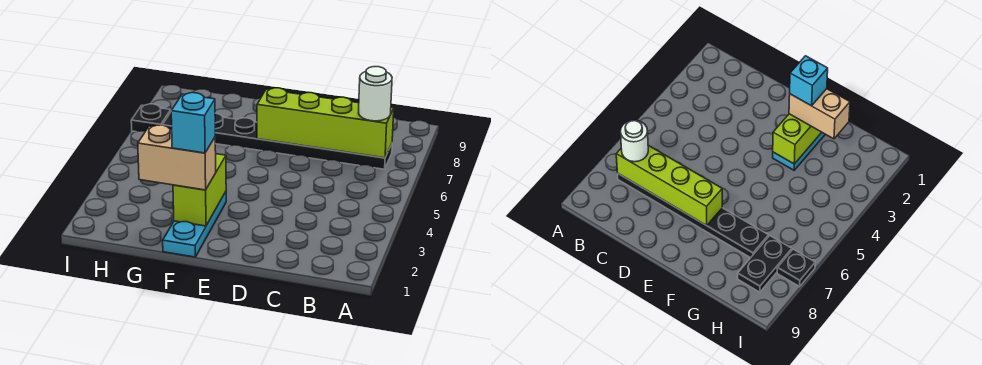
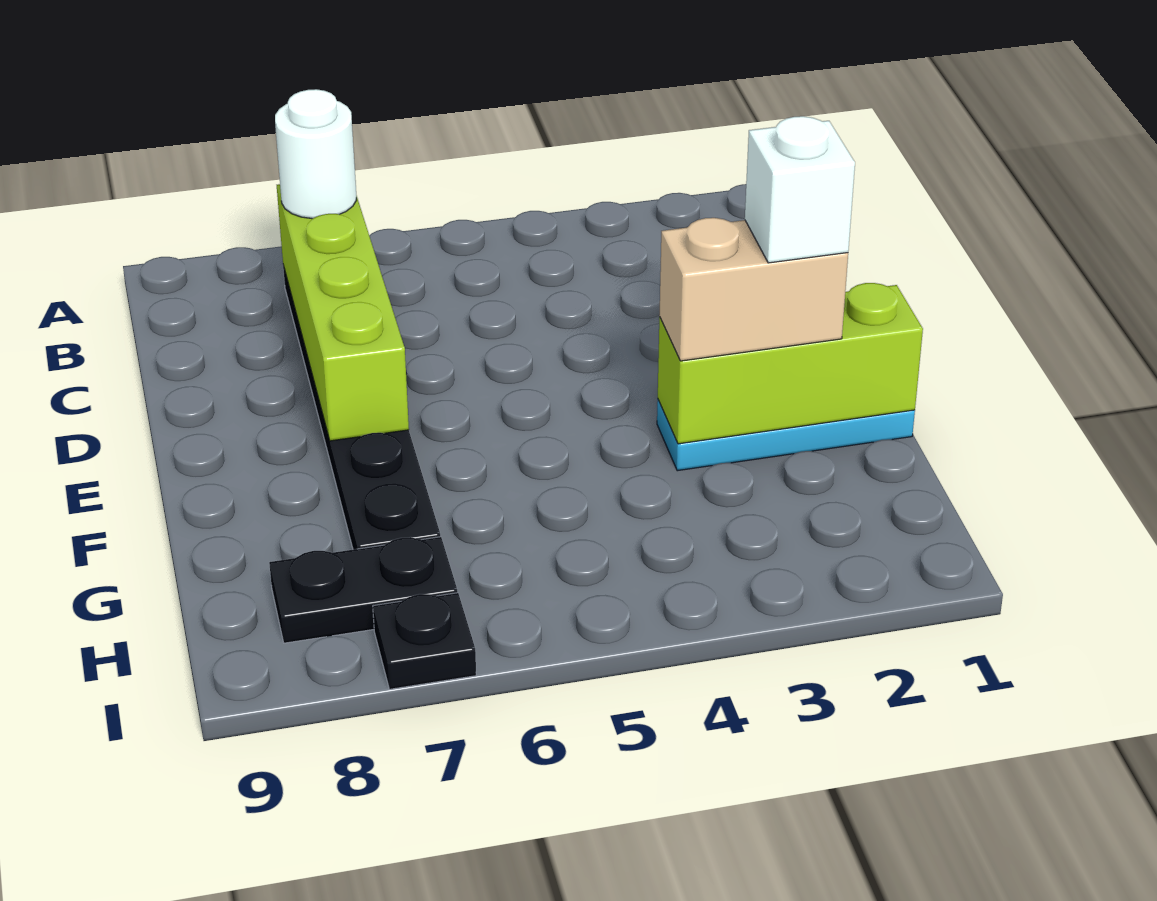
lime brick F2:F3 level 2 -> lime brick F1:F3 level 2
tan brick F2:G2 level 3 -> tan brick F2:F3 level 3
cyan brick F2 level 4 -> white brick F2 level 4

